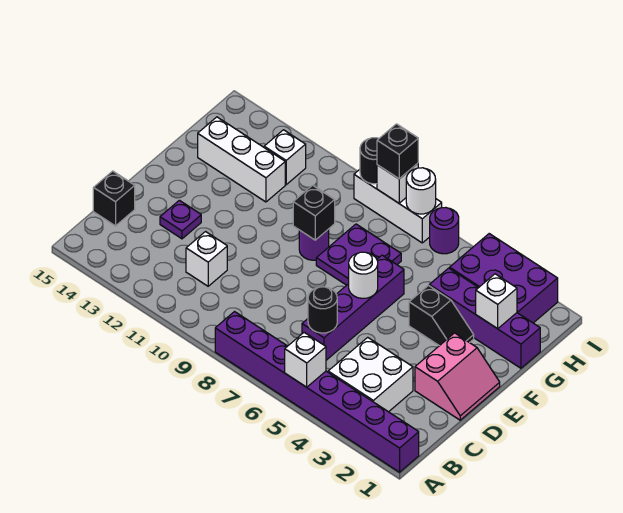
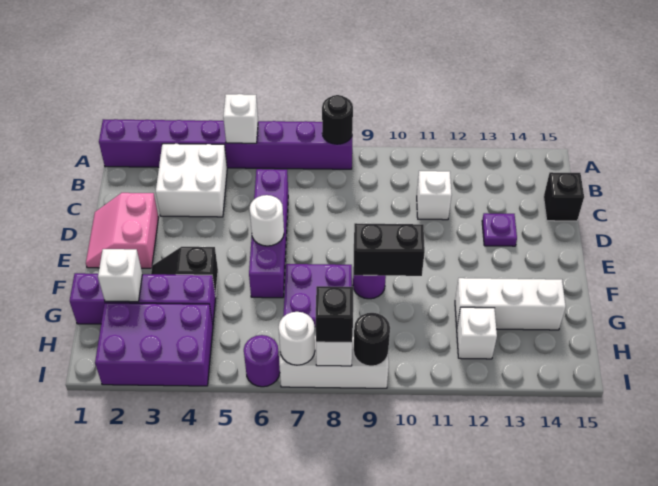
black round brick C6 level 2 -> black round brick A8 level 2
black brick F9 level 2 -> black brick F9:F10 level 2

